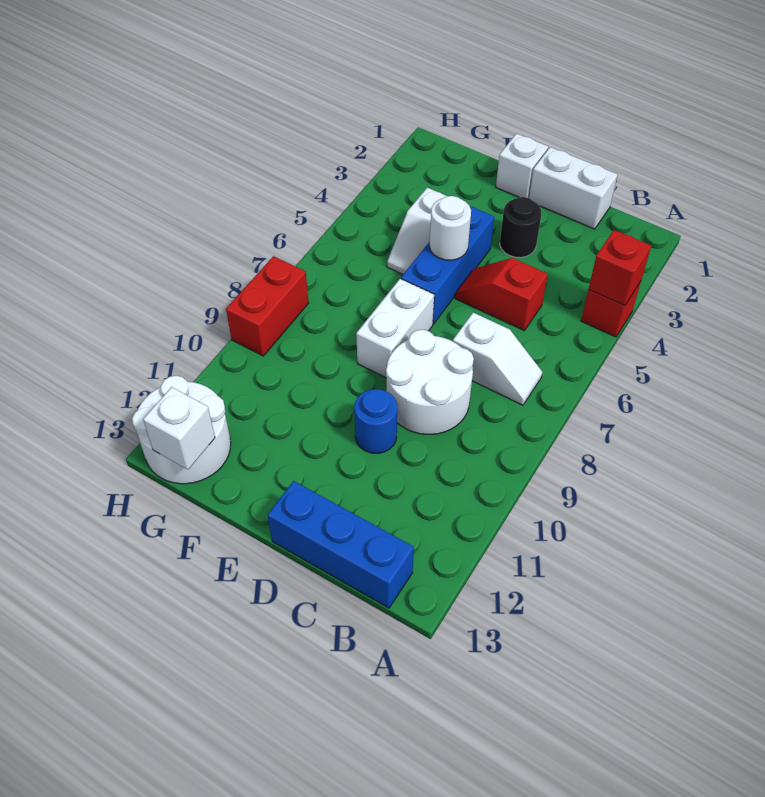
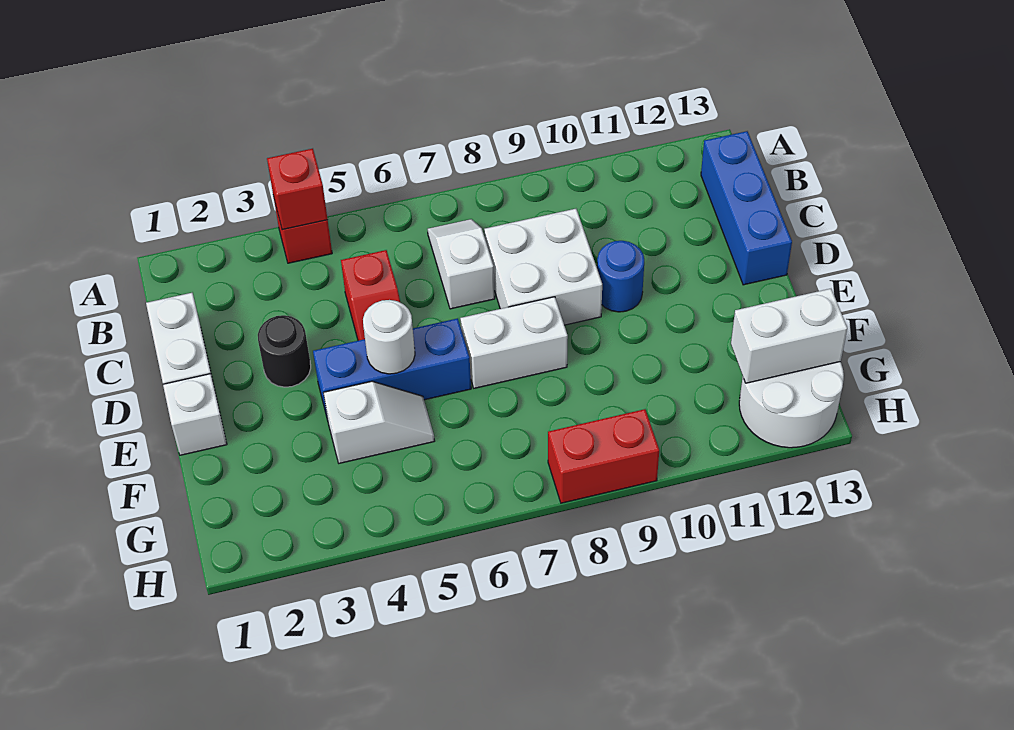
white round brick C8:D9 level 1 -> white brick C8:D9 level 1
white brick G13 level 2 -> white brick G12:G13 level 2

